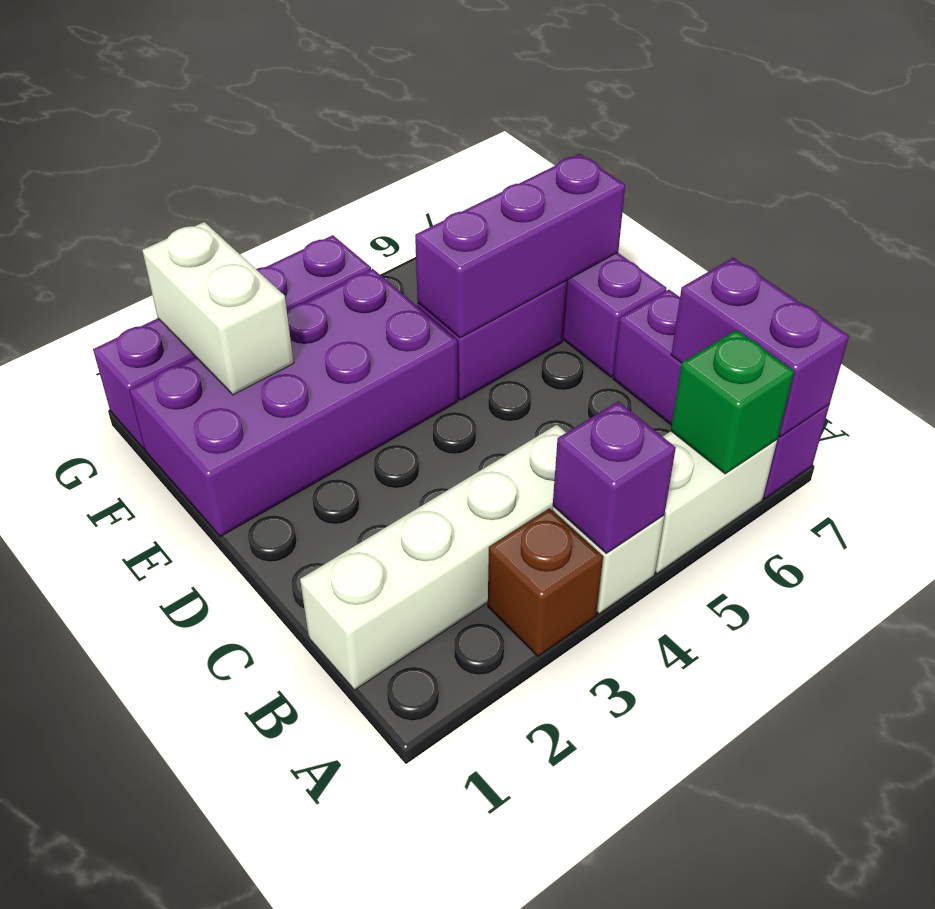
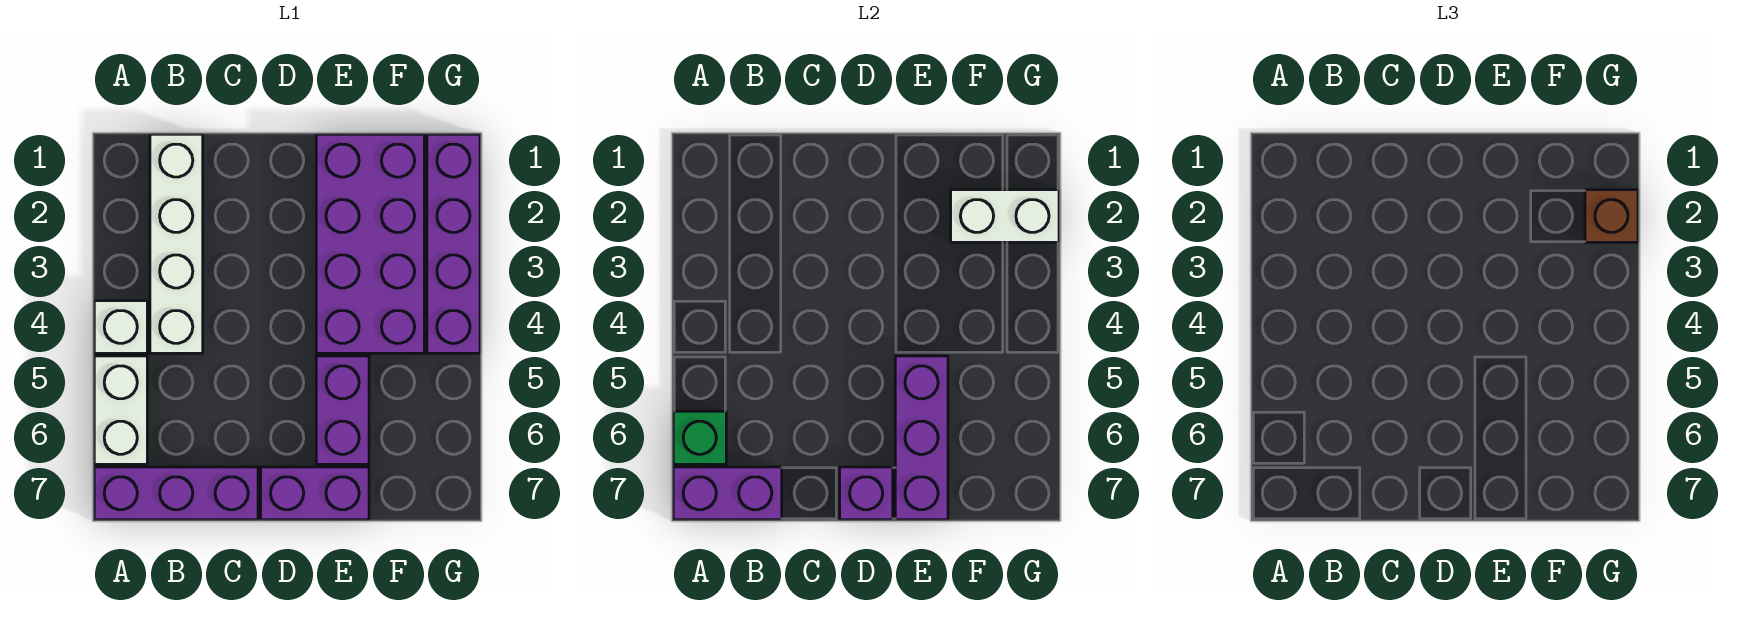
brown brick A3 level 1 -> brown brick G2 level 3
purple brick A4 level 2 -> purple brick D7 level 2

